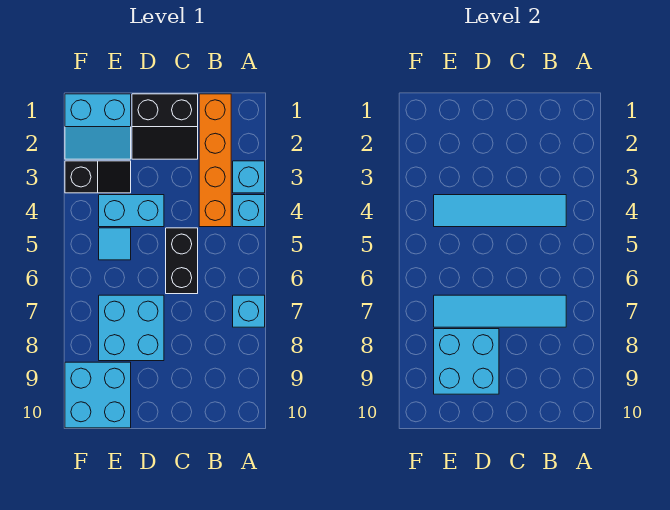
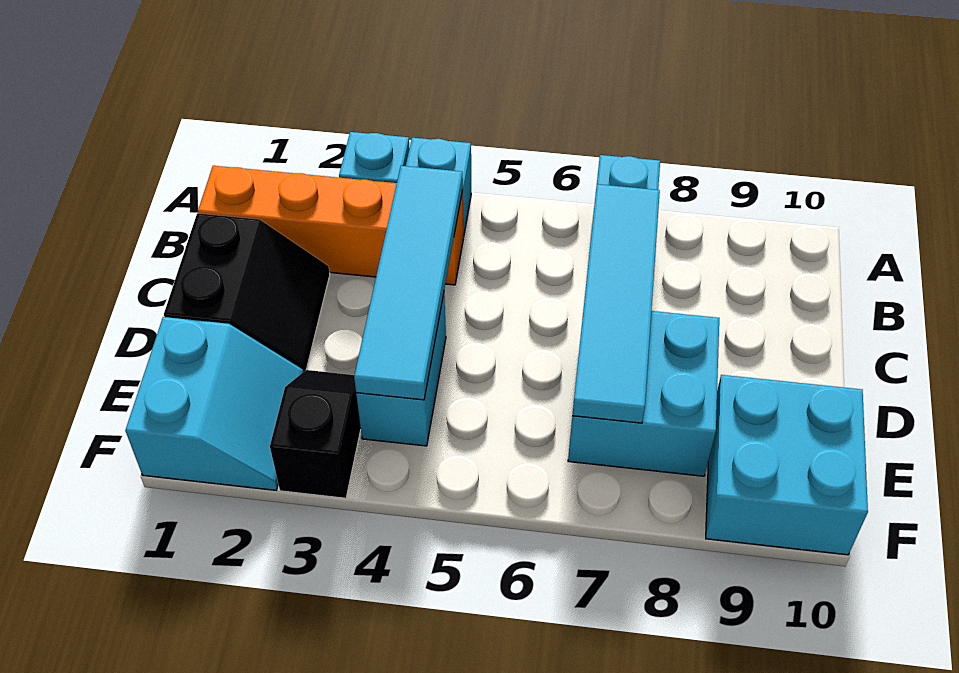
black brick C5:C6 level 1 -> none
cyan brick D8:E9 level 2 -> none
cyan tile E5 level 1 -> none

